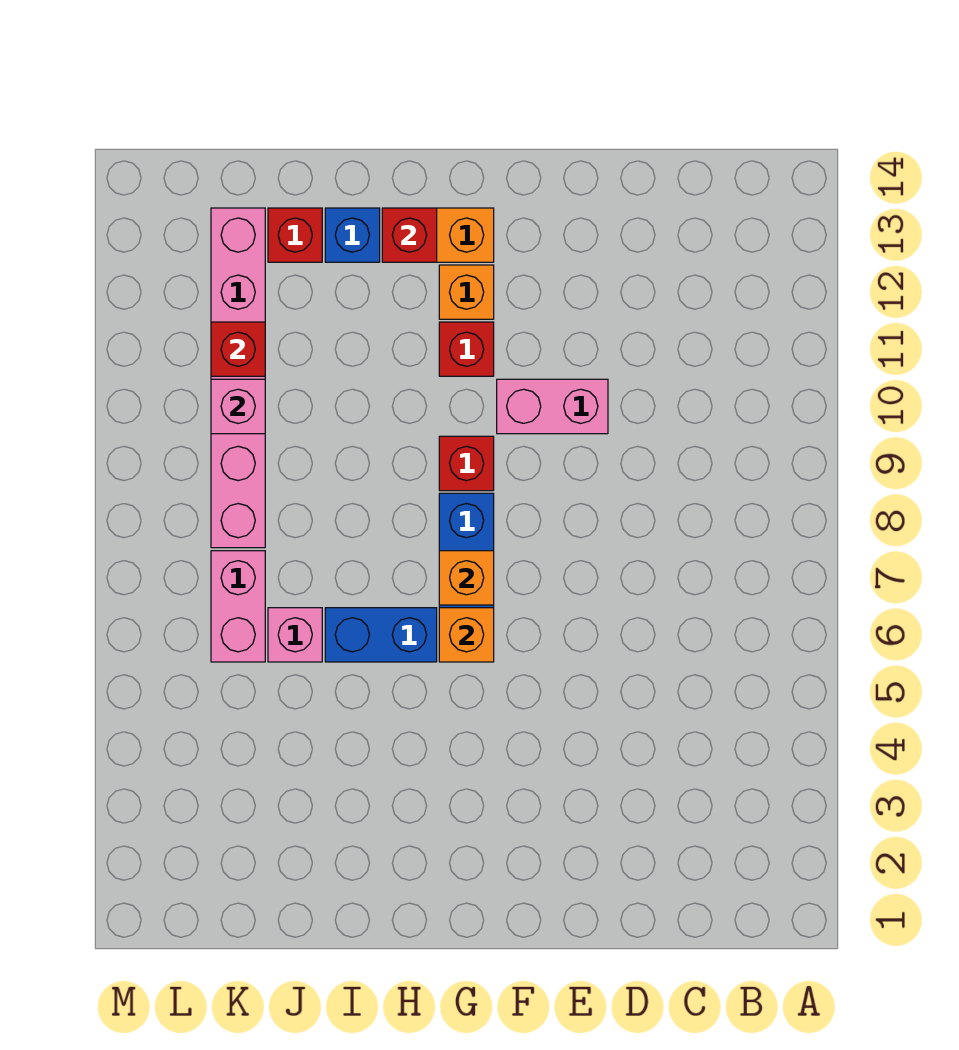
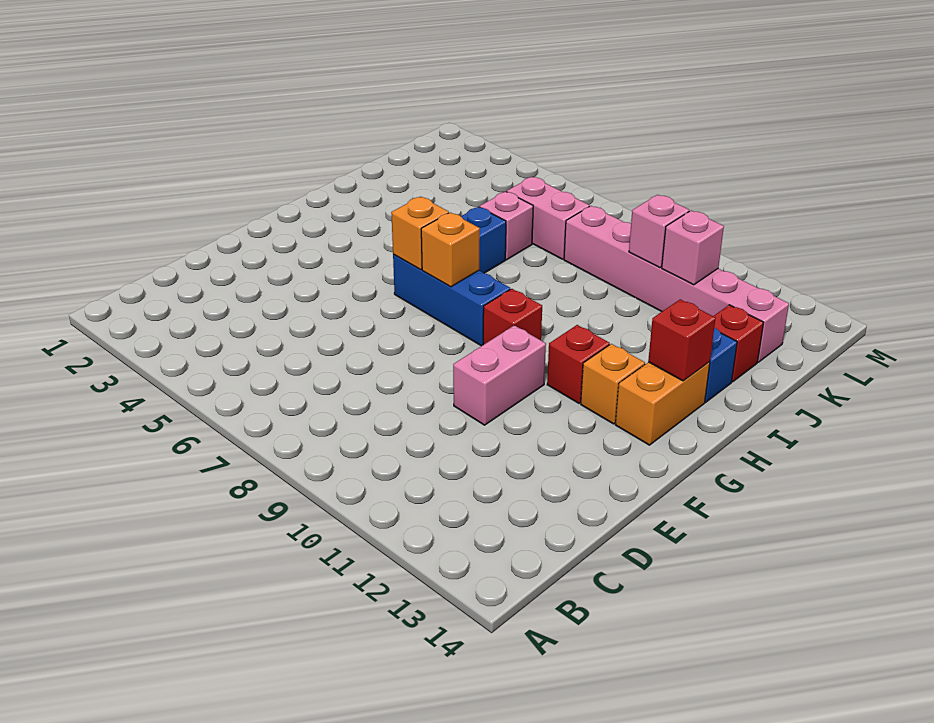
red brick K11 level 2 -> pink brick K11 level 2

